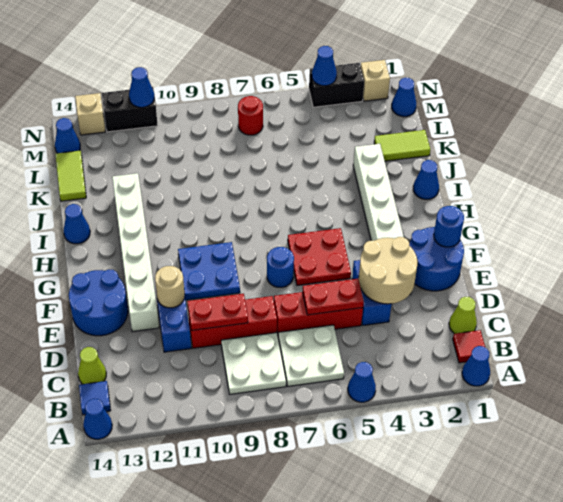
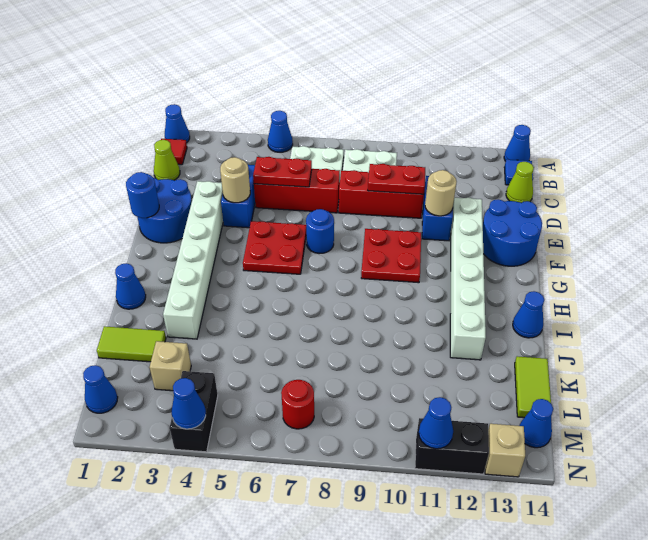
tan round brick D3:E4 level 2 -> tan round brick E4 level 2
blue plate F9:G10 level 1 -> red plate F9:G10 level 1
tan brick N2 level 1 -> tan brick L3 level 1
black brick N3:N4 level 1 -> black brick M4:N4 level 1

